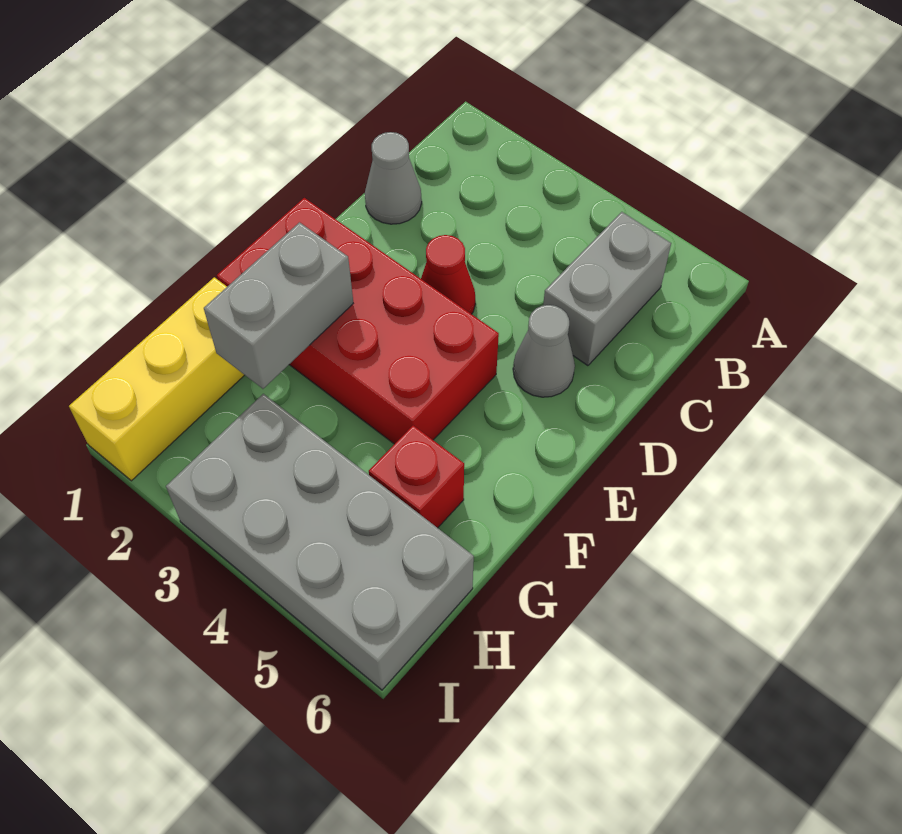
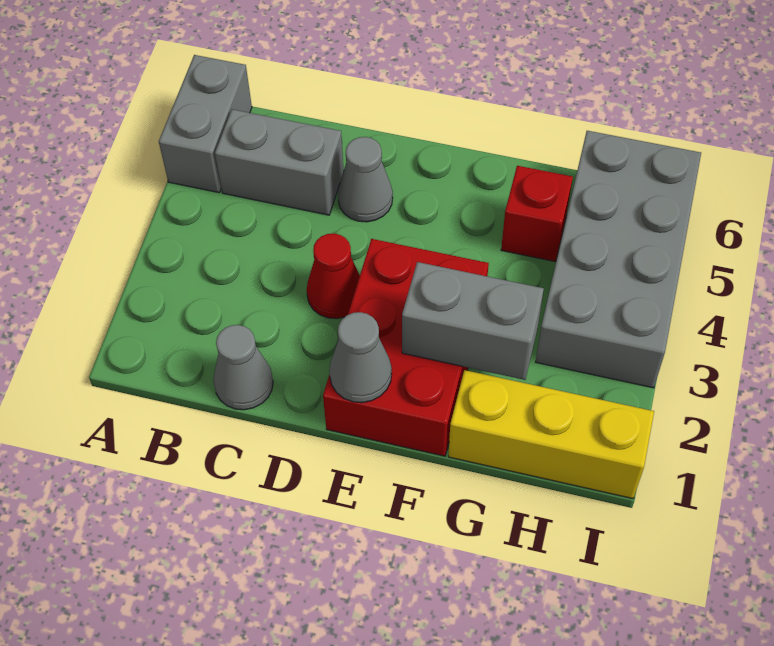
none -> grey brick A5:A6 level 1
red brick E1:F4 level 1 -> red brick E1:F3 level 1
none -> grey cone E1 level 2

